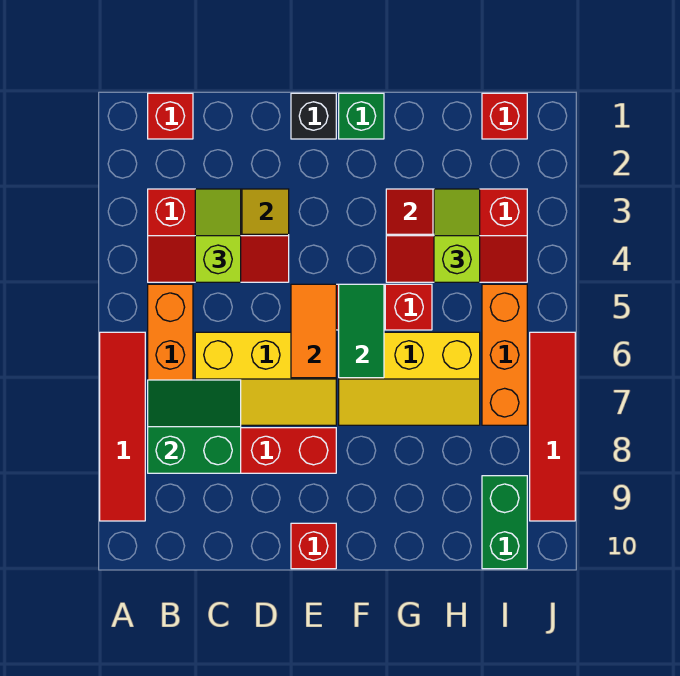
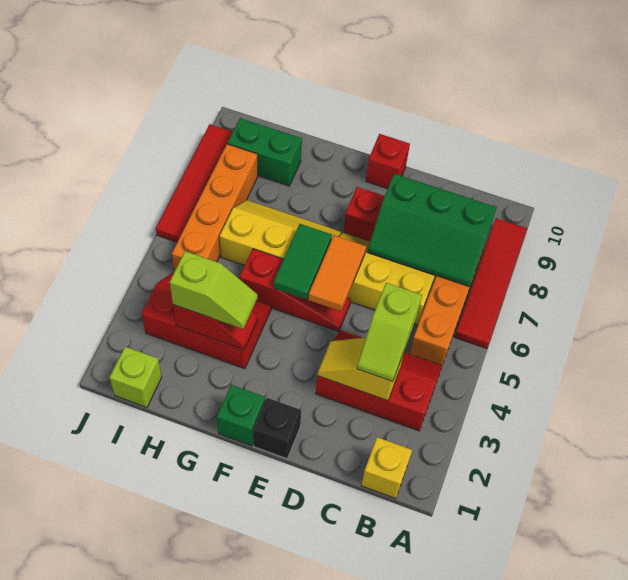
red brick B1 level 1 -> yellow brick B1 level 1
green slope B7:C8 level 2 top 8 -> green slope B7:D8 level 2 top 8
lime slope H3:H4 level 3 top 4 -> lime slope G3:H3 level 3 top H
red brick I1 level 1 -> lime brick I1 level 1
orange brick I5:I7 level 1 -> orange brick I5:I8 level 1
green brick I9:I10 level 1 -> green brick H9:I9 level 1

